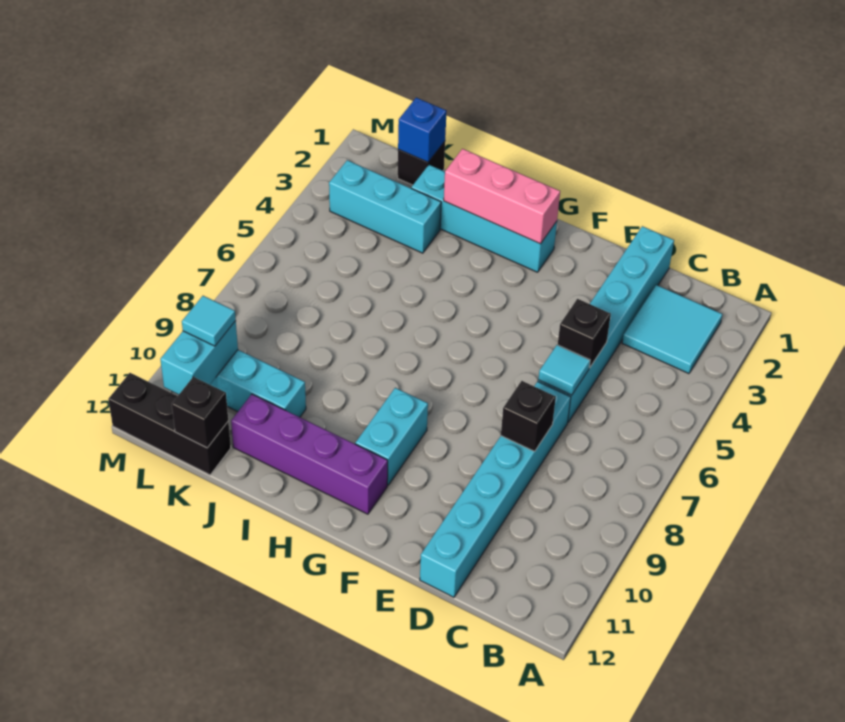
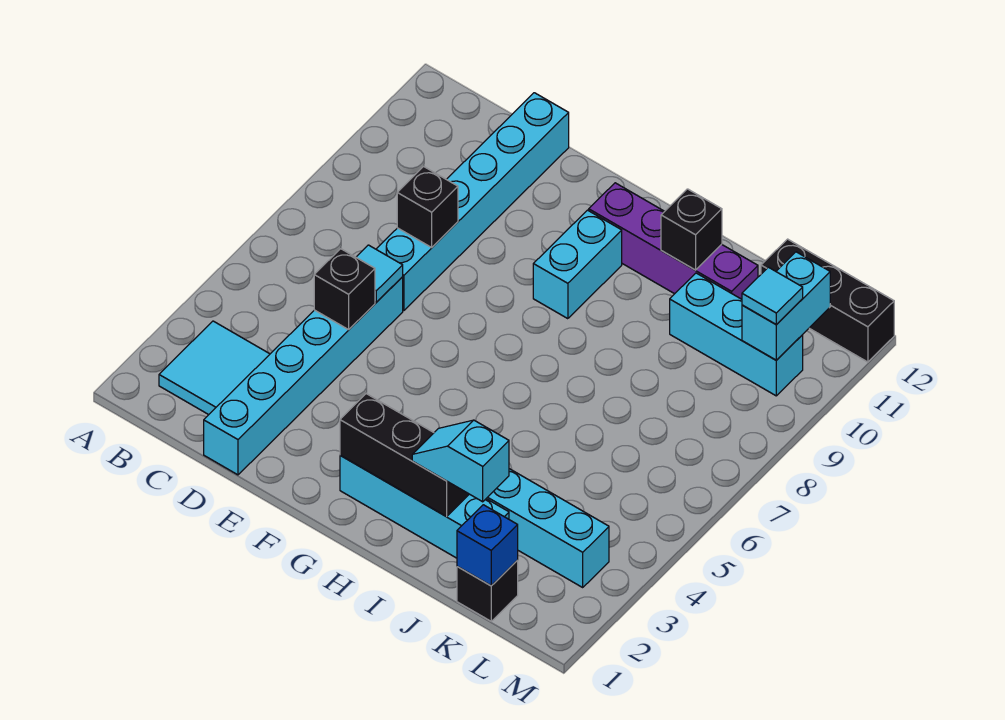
pink brick G2:I2 level 2 -> black brick G2:I2 level 2
none -> cyan slope I2:J2 level 3 top J
black brick K12 level 2 -> black brick I11 level 2

